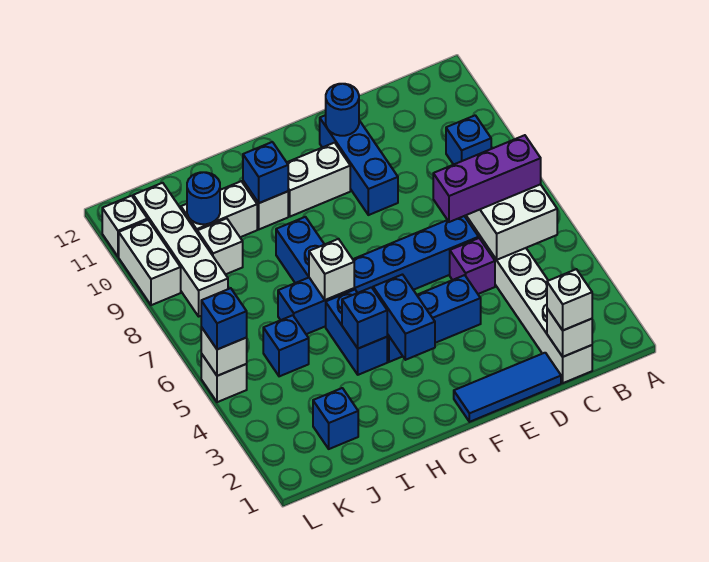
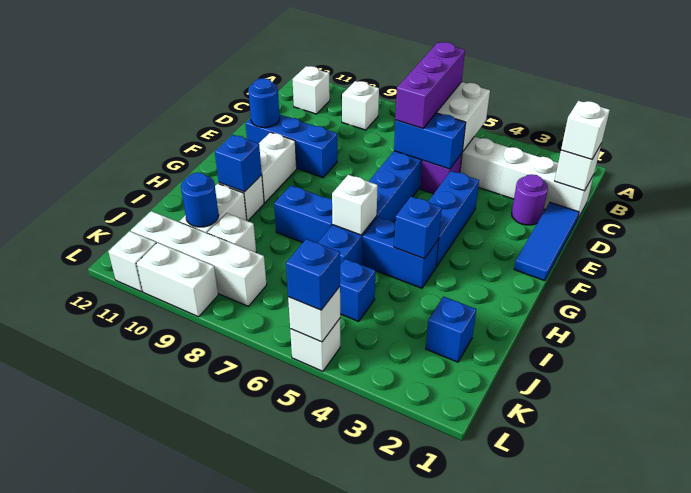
blue brick B9 level 1 -> white brick B9 level 1
none -> white brick B11 level 1
none -> purple round brick D2 level 1
blue brick G3:G4 level 2 -> blue brick D5:D6 level 2

